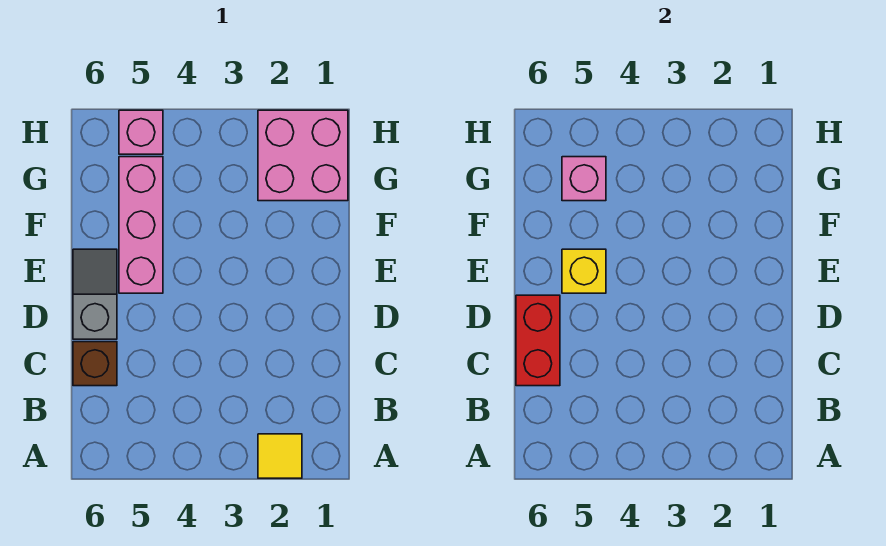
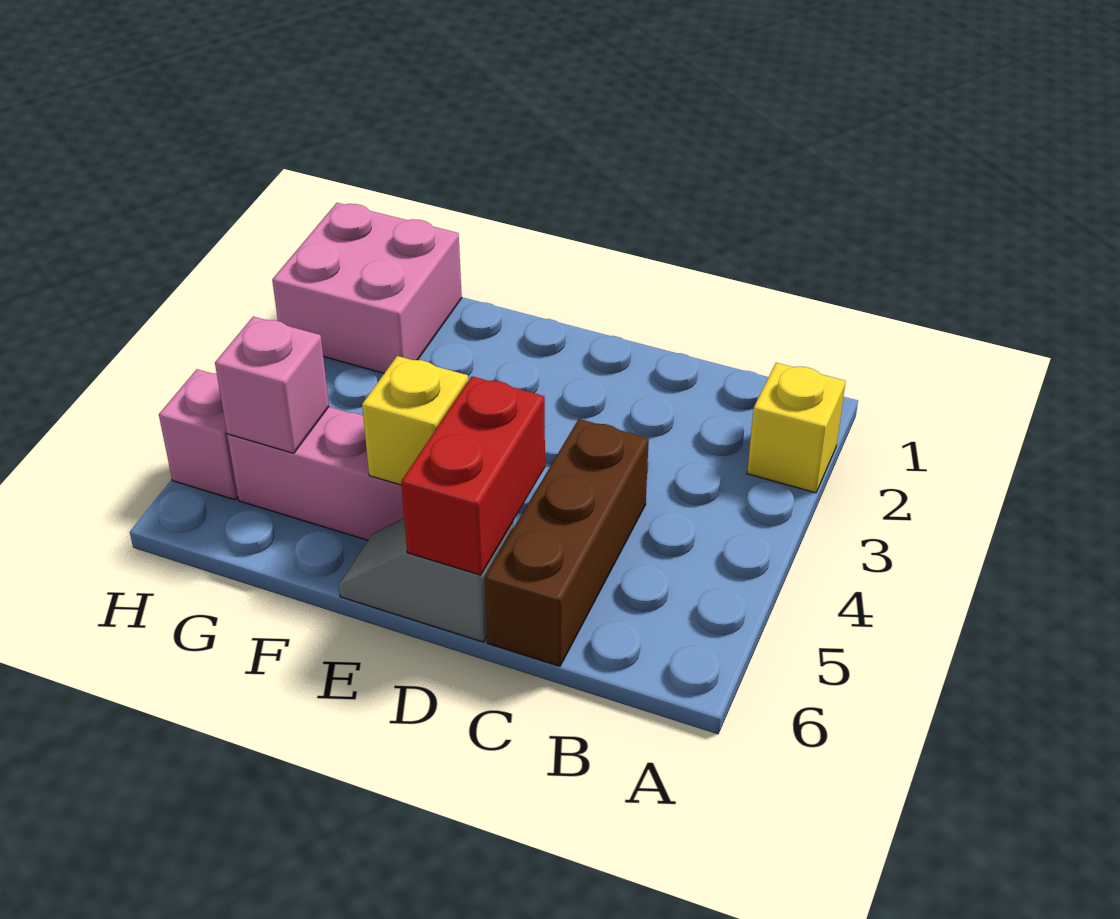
yellow tile A2 level 1 -> yellow brick A2 level 1
brown brick C6 level 1 -> brown brick C4:C6 level 1
red brick C6:D6 level 2 -> red brick D5:D6 level 2

